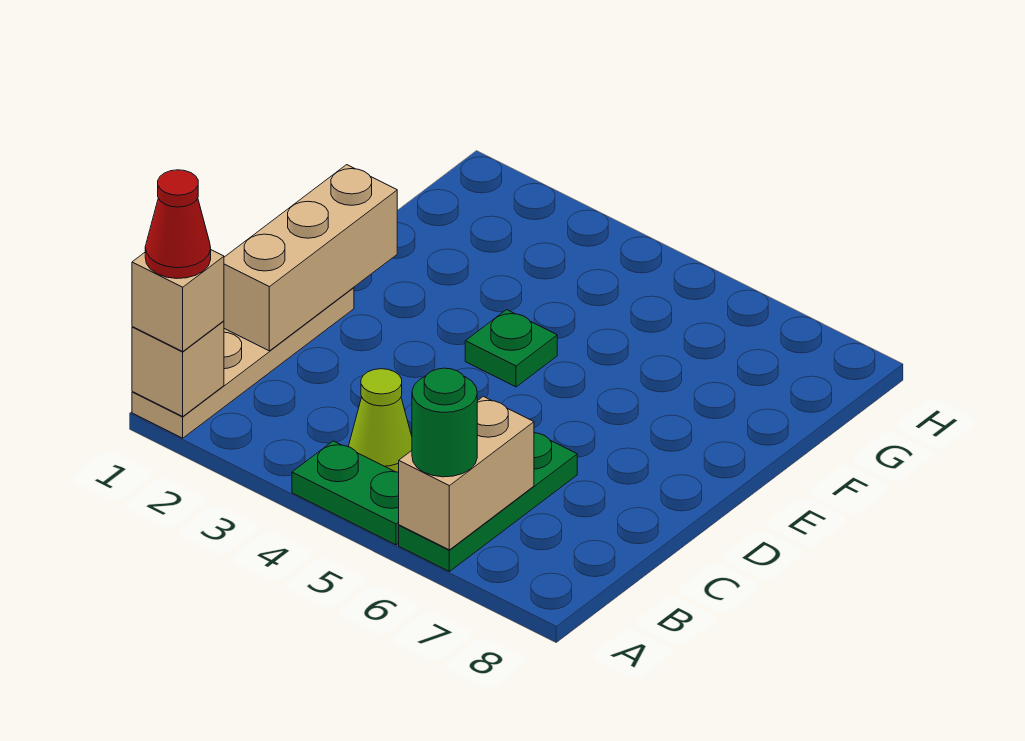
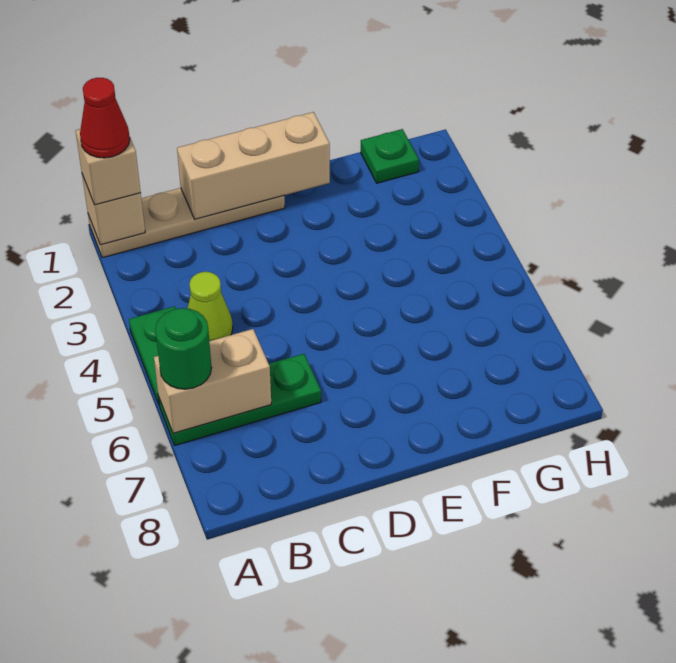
green plate E4 level 1 -> green plate G1 level 1

